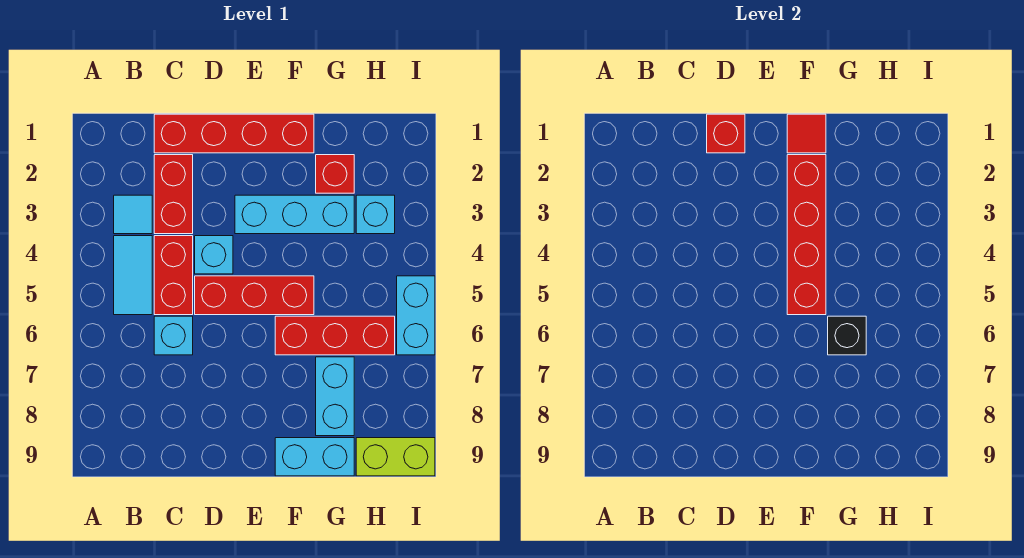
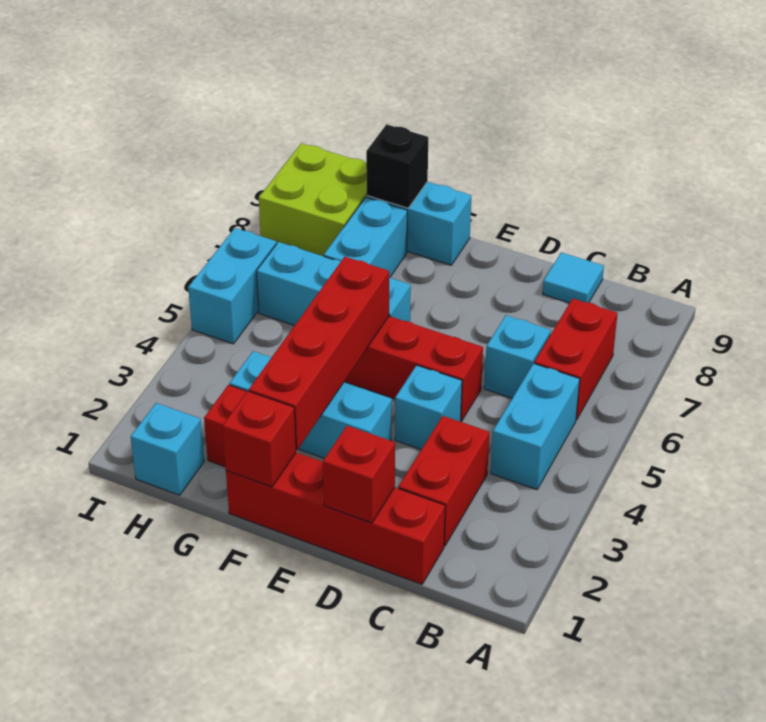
cyan tile B3 level 1 -> cyan tile C9 level 1
cyan tile B4:B5 level 1 -> cyan brick B4:B5 level 1
red brick C4:C5 level 1 -> red brick B6:B7 level 1
red tile F1 level 2 -> red brick F1 level 2
red brick F6:H6 level 1 -> cyan brick F6:H6 level 1
black brick G6 level 2 -> black brick G9 level 2
cyan brick H3 level 1 -> cyan brick H1 level 1
lime brick H9:I9 level 1 -> lime brick H8:I9 level 1

